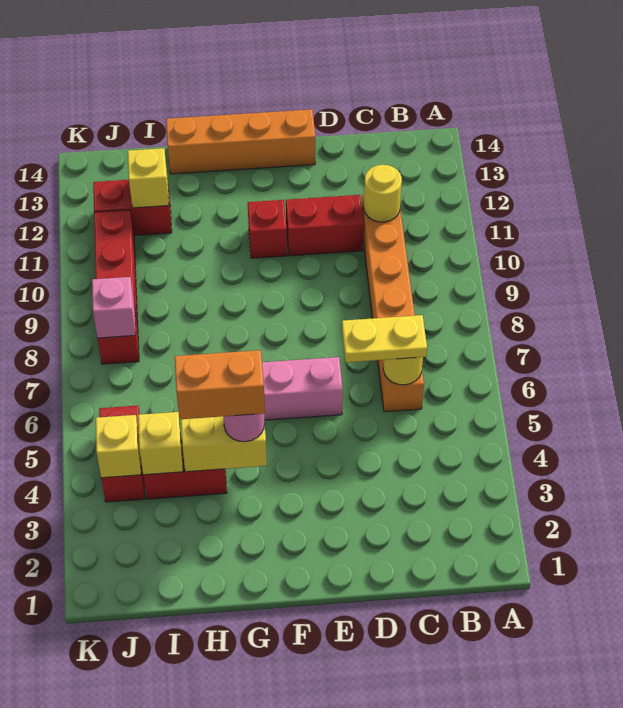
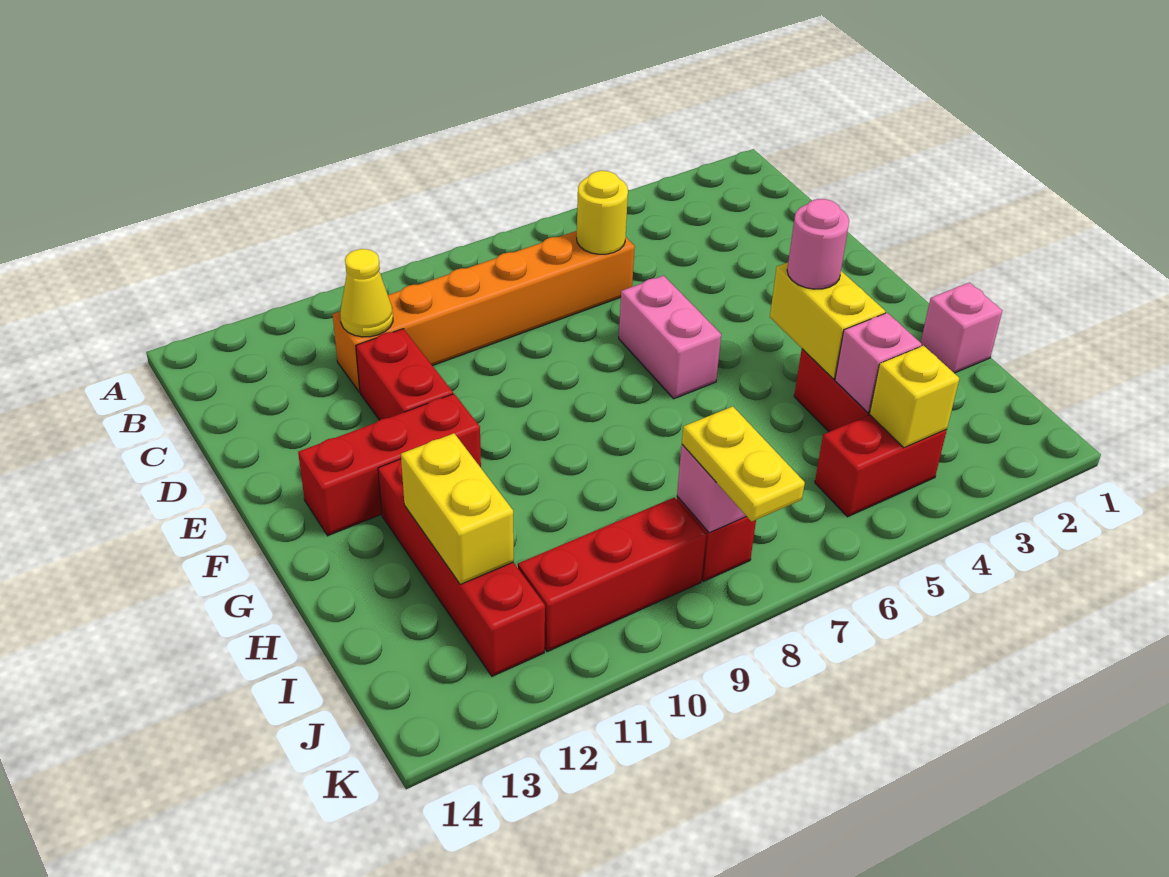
yellow plate C6:D6 level 3 -> yellow plate J8:K8 level 3
yellow round brick C11 level 2 -> yellow cone C11 level 2
orange brick E14:H14 level 1 -> none
red brick F11 level 1 -> red brick F11:F13 level 1
orange brick G4:H4 level 4 -> none
none -> pink brick H1 level 1
yellow brick I4 level 2 -> pink brick I4 level 2
red brick I12:J12 level 1 -> red brick G12:J12 level 1
yellow brick I12 level 2 -> yellow brick H12:I12 level 2

